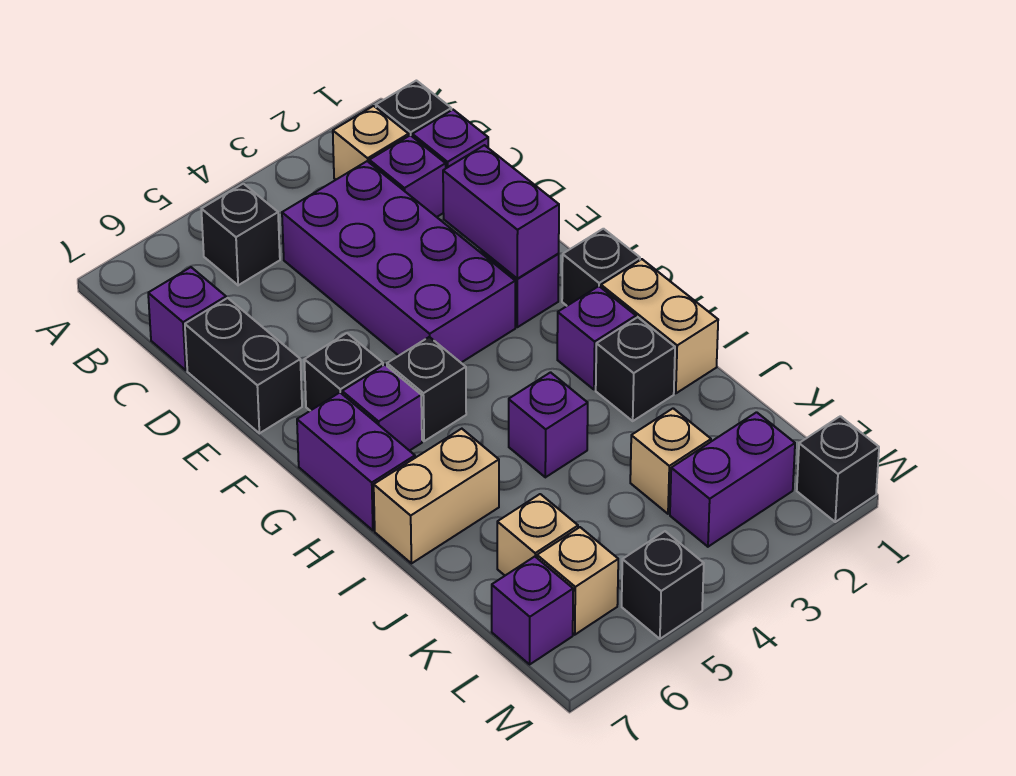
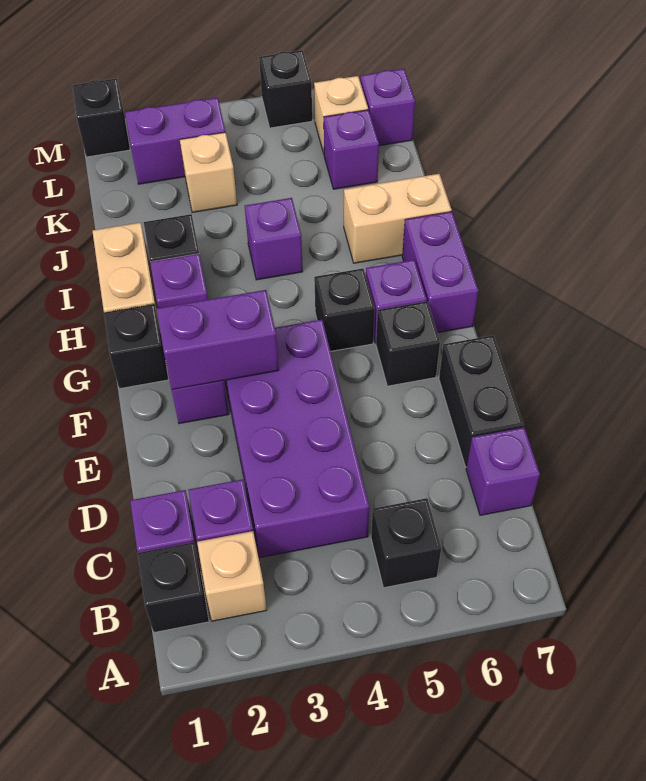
purple brick E2:F2 level 2 -> purple brick F2:F3 level 2
tan brick K6 level 1 -> purple brick K6 level 1

